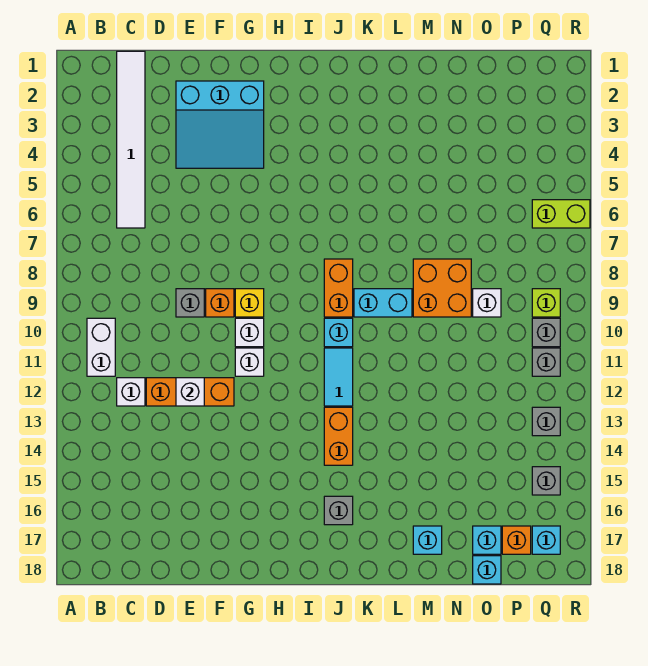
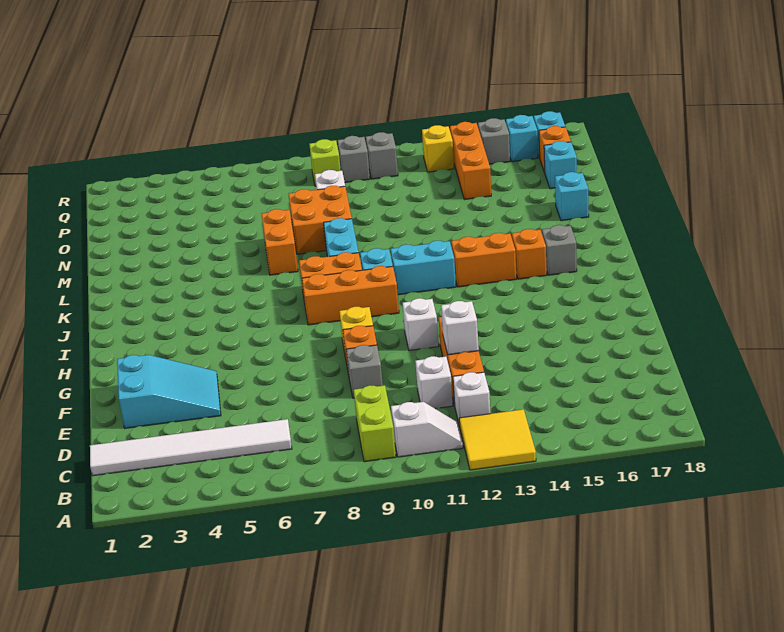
none -> yellow tile A12:B13 level 1
white brick B10:B11 level 1 -> white slope B10:B11 level 1 top 10
cyan slope E2:G4 level 1 top 2 -> cyan slope E2:F4 level 1 top 2
white brick G10 level 1 -> white brick D11 level 1
none -> orange brick I8:I10 level 1
cyan tile J11:J12 level 1 -> cyan brick J11:J12 level 1
none -> orange brick J15 level 1
none -> orange brick L7:M7 level 1
none -> orange brick O14:Q14 level 1
cyan brick O18 level 1 -> cyan brick Q16 level 1
lime brick Q6:R6 level 1 -> lime brick B9:C9 level 1
grey brick Q13 level 1 -> yellow brick Q13 level 1

